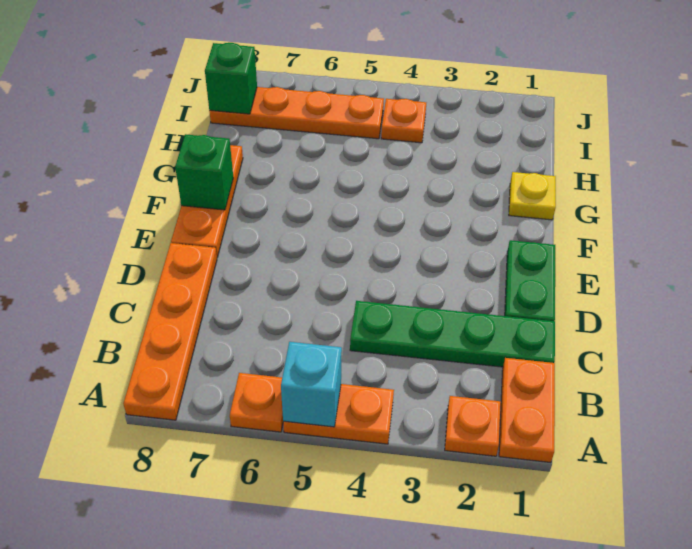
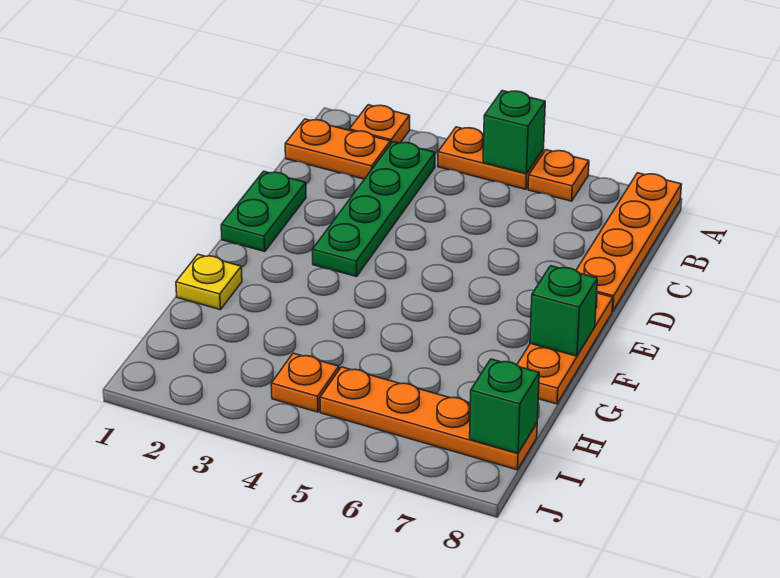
orange plate A1:B1 level 1 -> orange plate B1:B2 level 1
cyan brick A5 level 2 -> green brick A5 level 2
green plate C1:C4 level 1 -> green plate B3:E3 level 1

